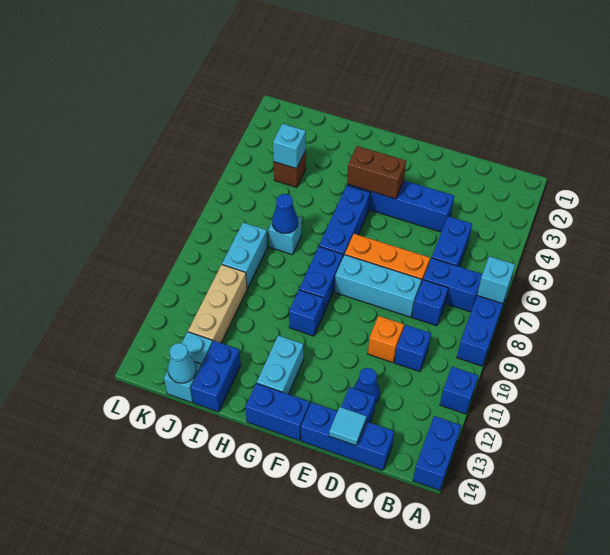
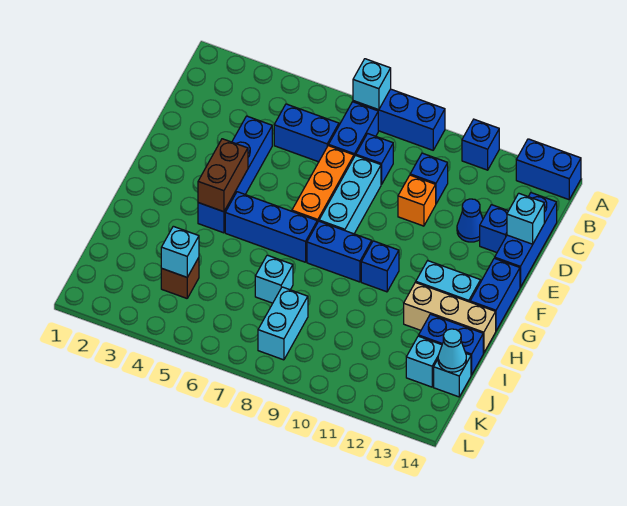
cyan tile D14 level 2 -> cyan brick D14 level 2
blue cone I7 level 2 -> none
cyan brick J8:J9 level 1 -> cyan brick J8:K8 level 1
tan brick J10:J12 level 1 -> tan brick H12:H14 level 1

